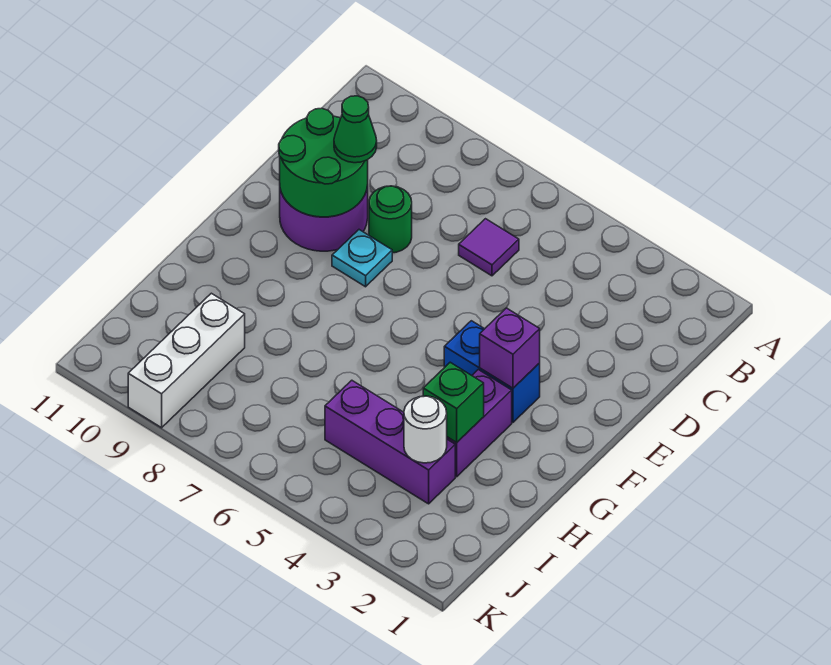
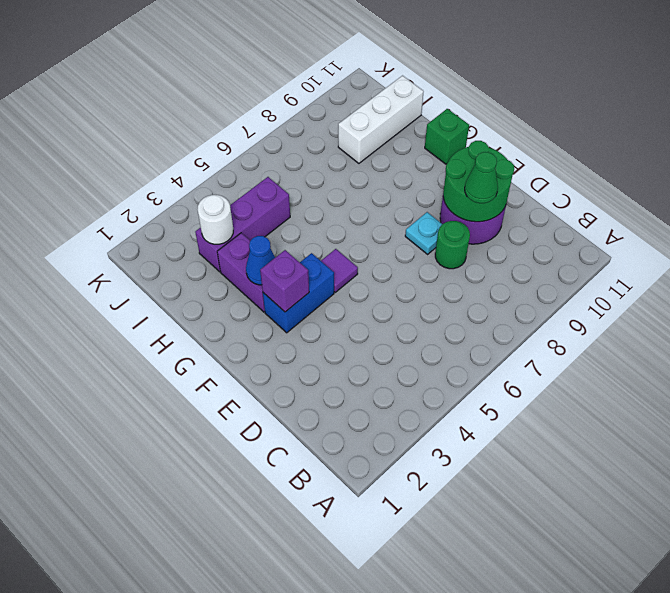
purple tile C6 level 1 -> purple tile F5 level 1
none -> blue cone G3 level 2
green brick H3 level 2 -> green brick G11 level 1
white brick I9:K9 level 1 -> white brick I9:I11 level 1

